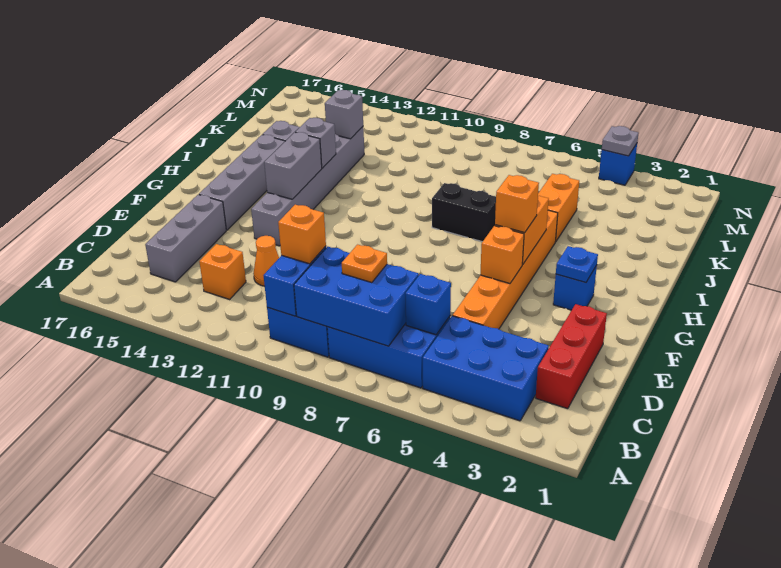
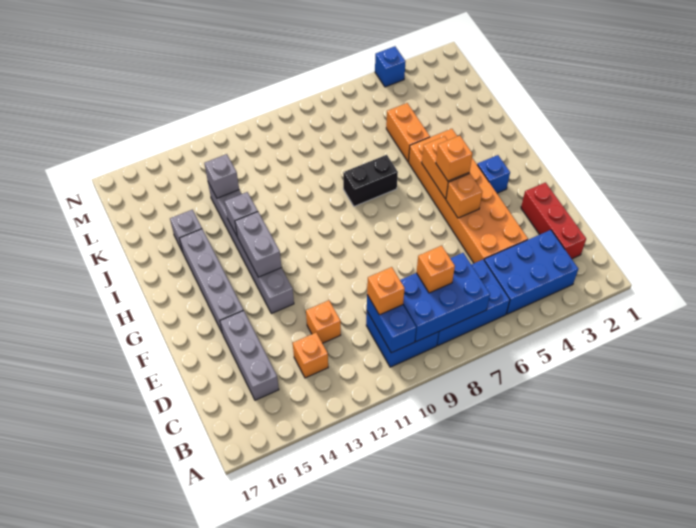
blue brick C6 level 2 -> none
orange plate C8 level 3 -> orange brick C8 level 3
orange brick D5:I5 level 1 -> orange brick D4:I5 level 1
orange cone D12 level 1 -> orange brick D12 level 1
blue plate G3 level 2 -> none
grey plate N4 level 2 -> none

